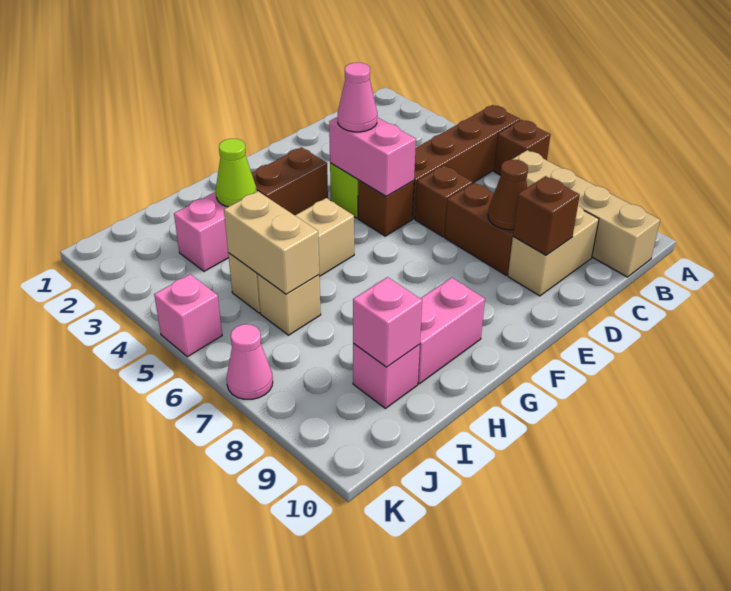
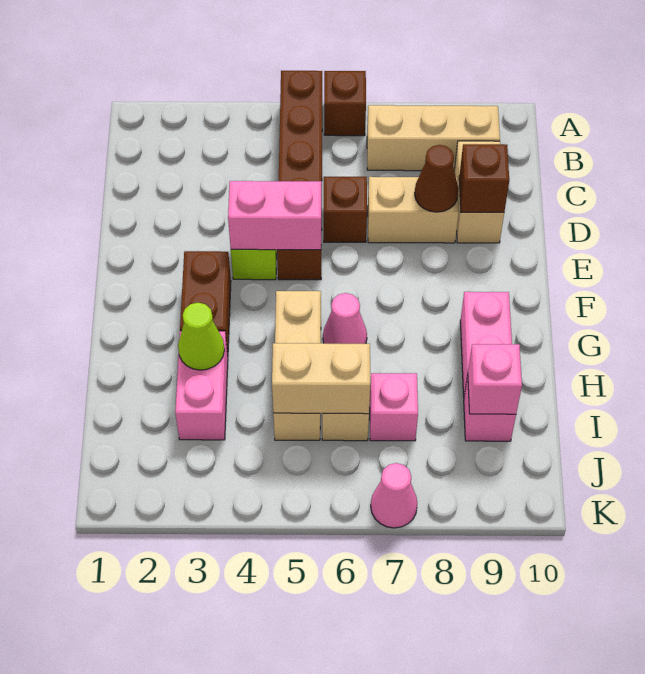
tan brick B7:B10 level 1 -> tan brick B7:B9 level 1
brown brick D7:D8 level 1 -> tan brick D7:D8 level 1
pink cone E4 level 3 -> pink cone G6 level 1
pink brick K5 level 1 -> pink brick I7 level 1

